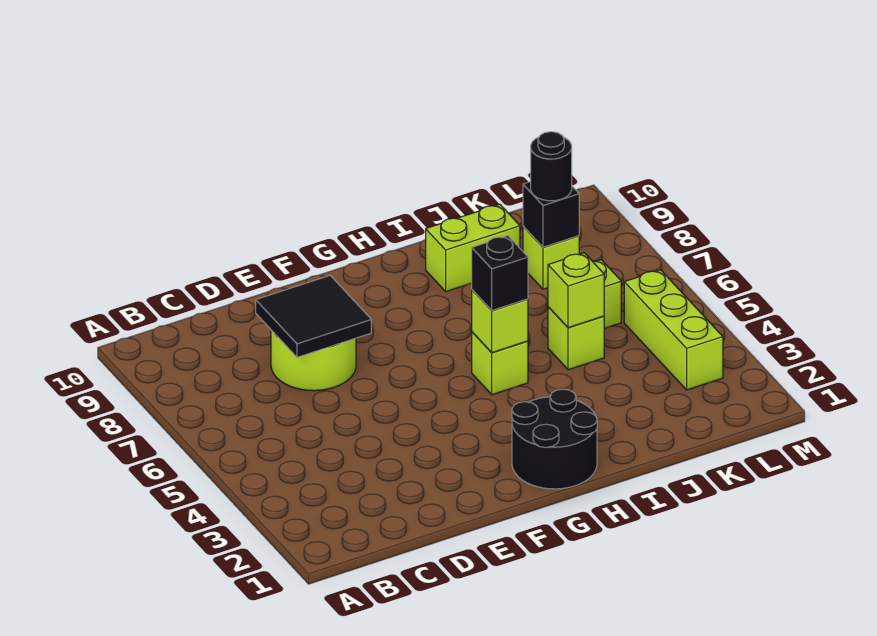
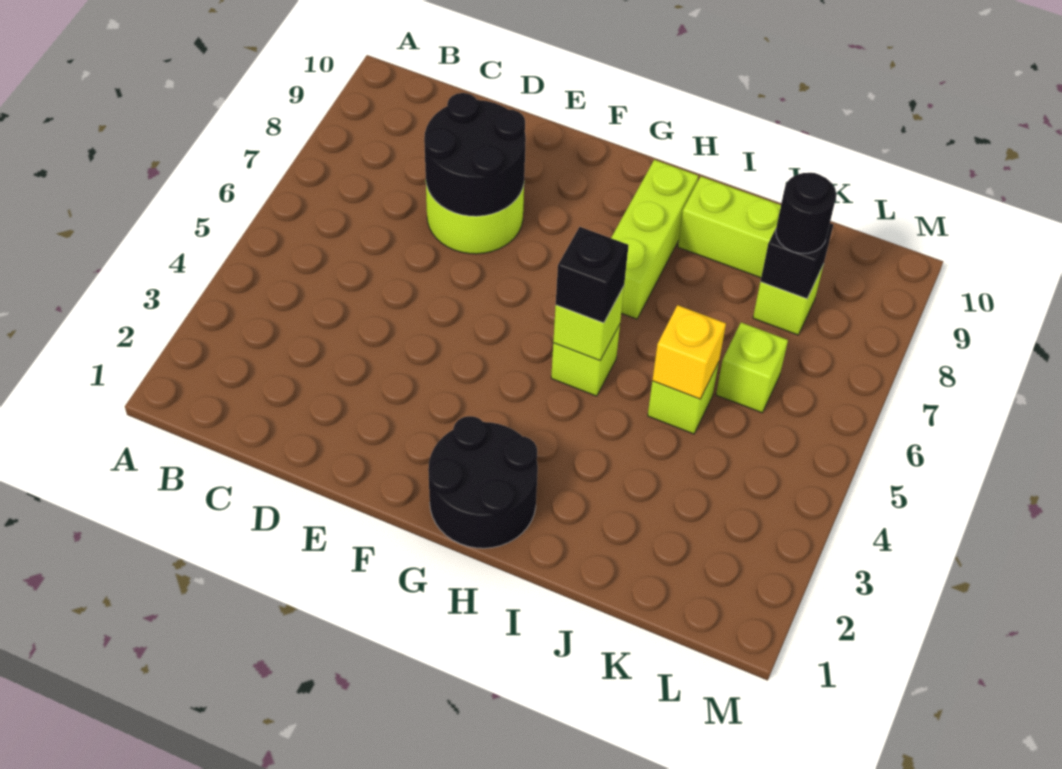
black tile D7:E8 level 2 -> black round brick D7:E8 level 2
lime brick J5 level 2 -> yellow brick J5 level 2
lime brick L3:L5 level 1 -> lime brick H7:H9 level 1

